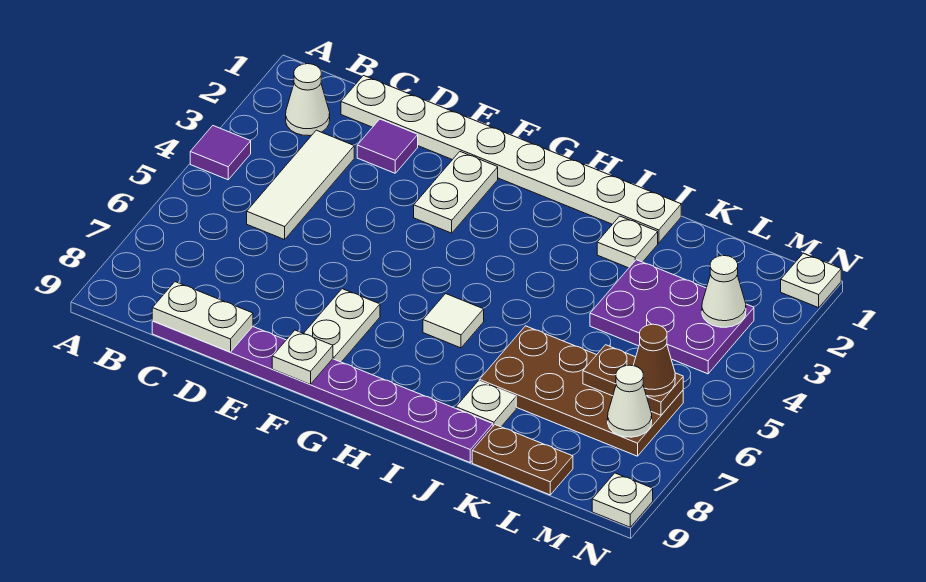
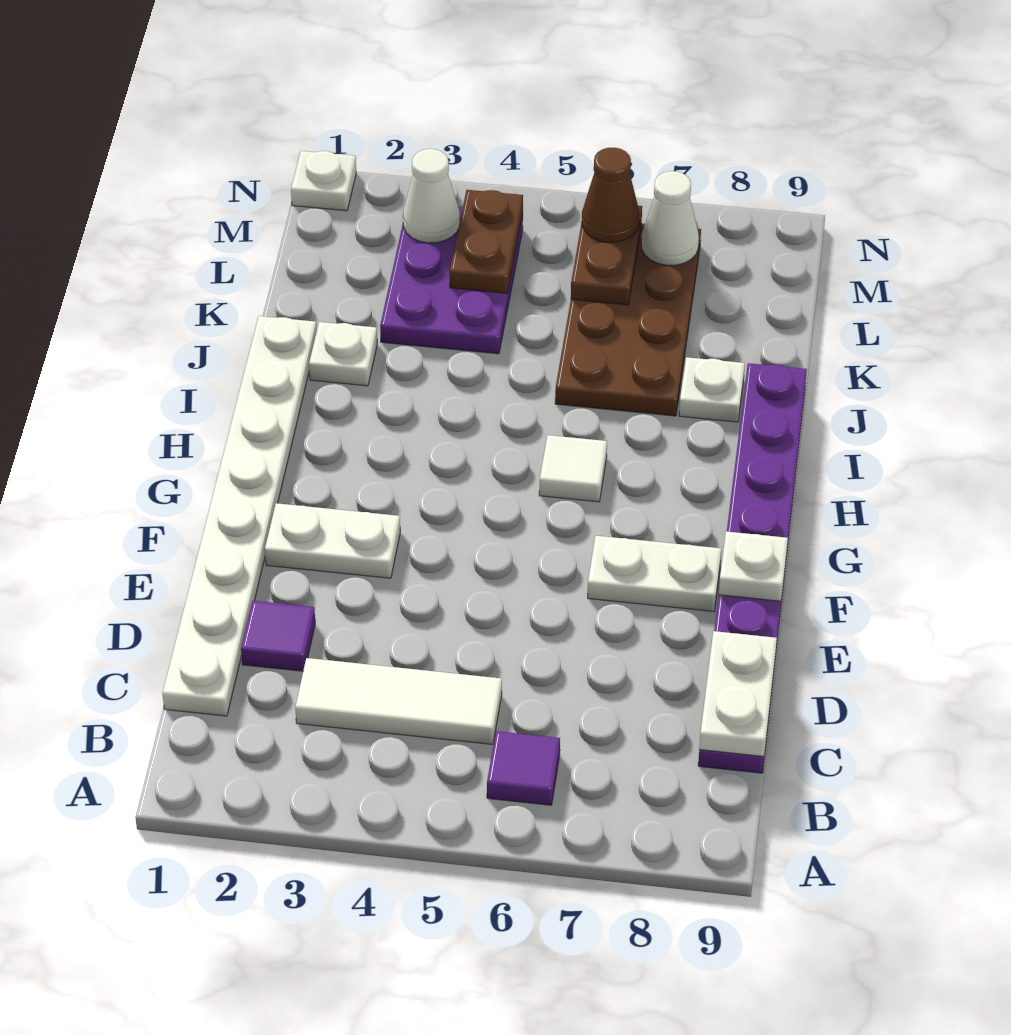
purple tile A4 level 1 -> purple tile B6 level 1
white cone B2 level 1 -> none
brown plate K9:L9 level 1 -> brown plate L4:M4 level 2
white plate N9 level 1 -> none

